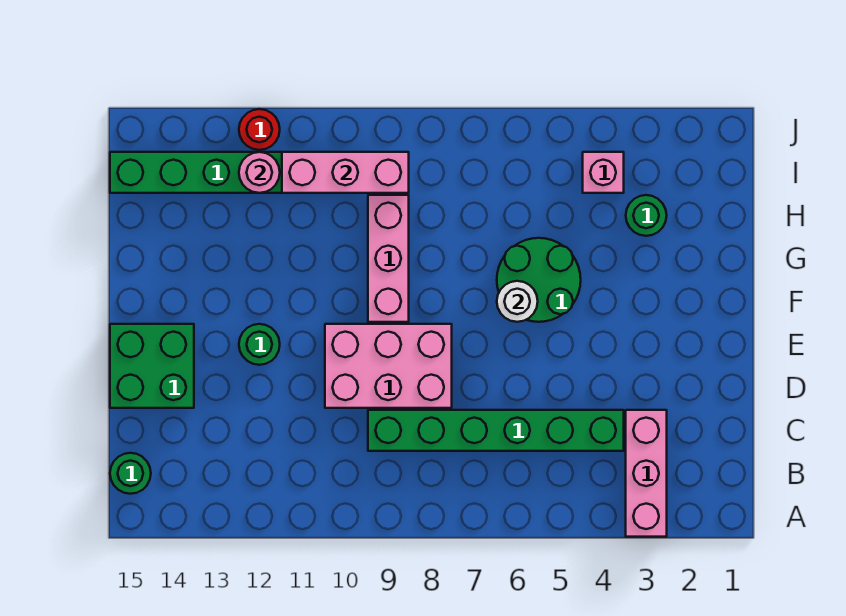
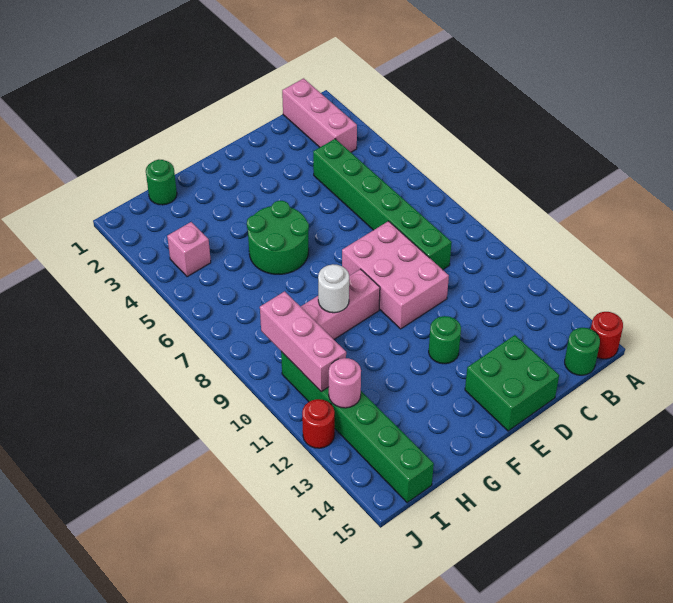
pink brick A3:C3 level 1 -> pink brick B1:B3 level 1
none -> red round brick A15 level 1
white round brick F6 level 2 -> white round brick G9 level 2
green round brick H3 level 1 -> green round brick H1 level 1

